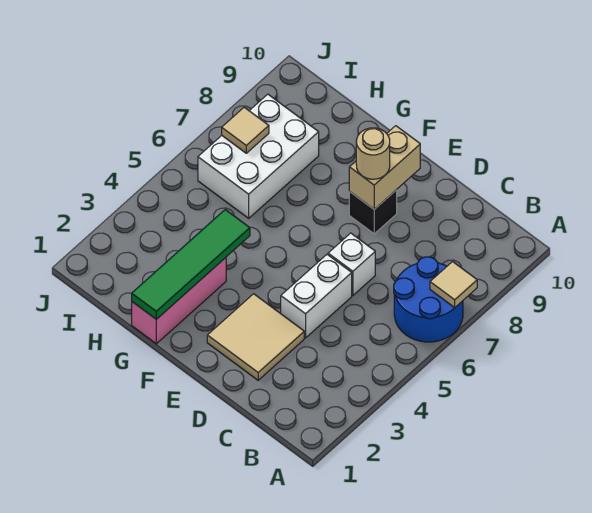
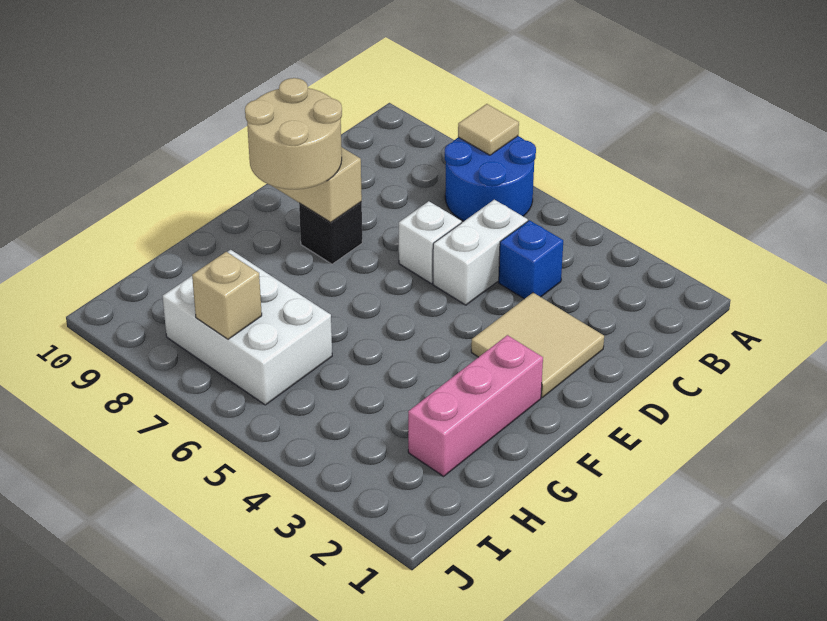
none -> blue brick C4 level 1
white brick D4:D5 level 1 -> white brick C5:D5 level 1
tan round brick E8 level 3 -> tan round brick E8:F9 level 3
pink brick G1:G3 level 1 -> pink brick F2:H2 level 1
green tile G1:G4 level 2 -> none
tan tile I7 level 2 -> tan brick I7 level 2

